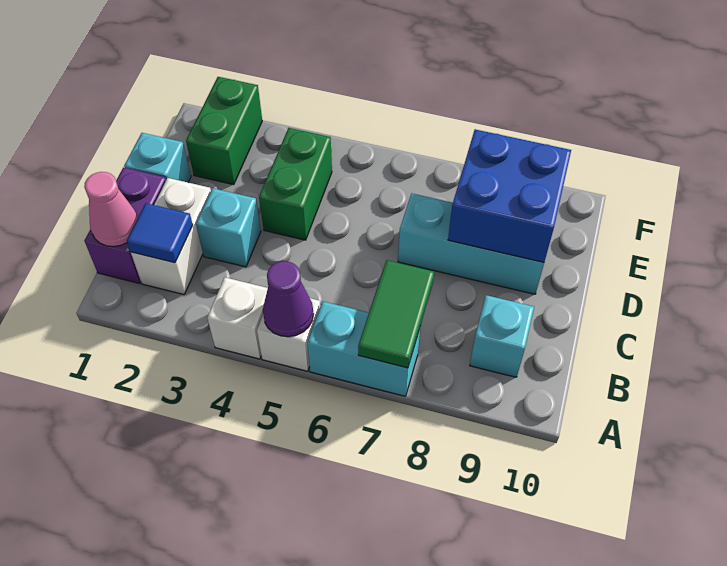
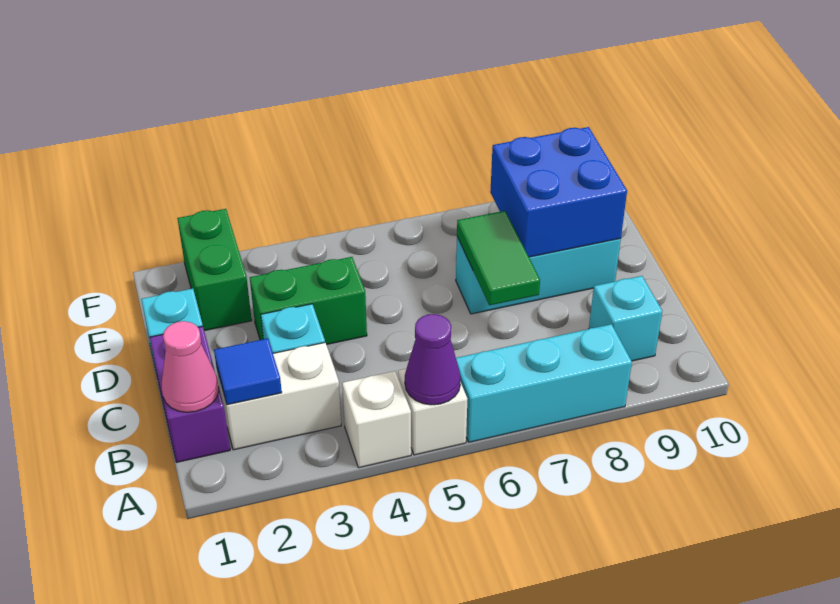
cyan brick A6:A7 level 1 -> cyan brick A6:A8 level 1
green tile A7:B7 level 2 -> green tile C7:D7 level 2
white brick B2:C2 level 1 -> white brick B2:B3 level 1
green brick D4:E4 level 1 -> green brick D3:D4 level 1

